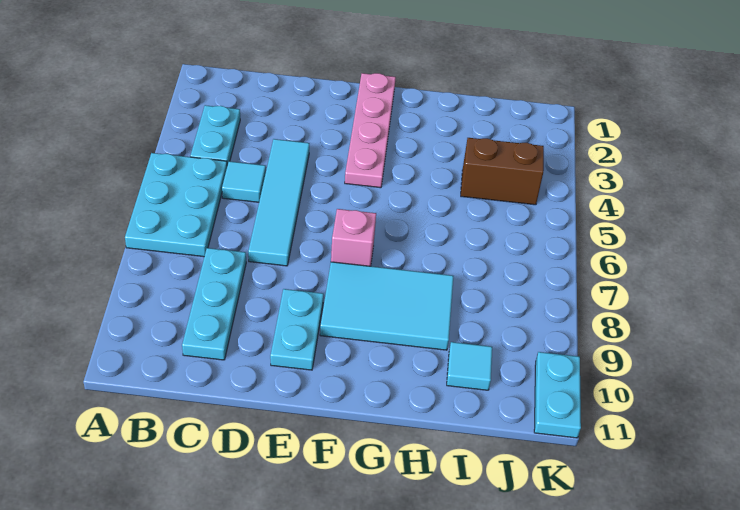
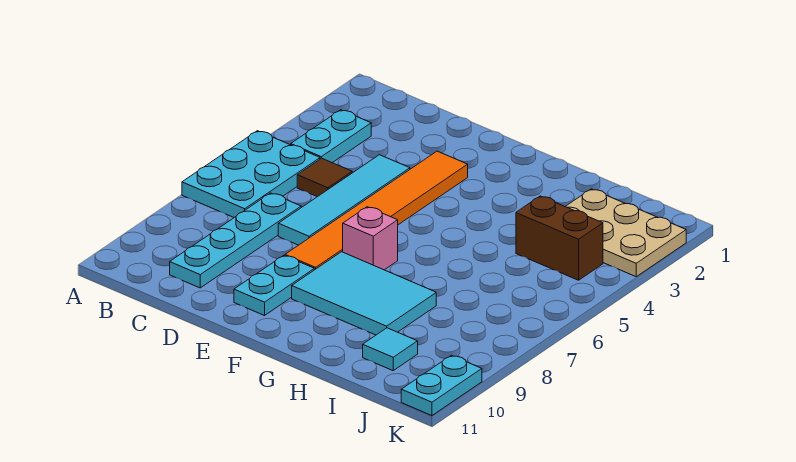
cyan tile C5 level 1 -> brown tile C5 level 1
cyan plate C8:C10 level 1 -> cyan plate C7:C10 level 1
none -> orange tile E3:E8 level 1
pink plate F1:F4 level 1 -> none
none -> tan plate I2:K3 level 1

